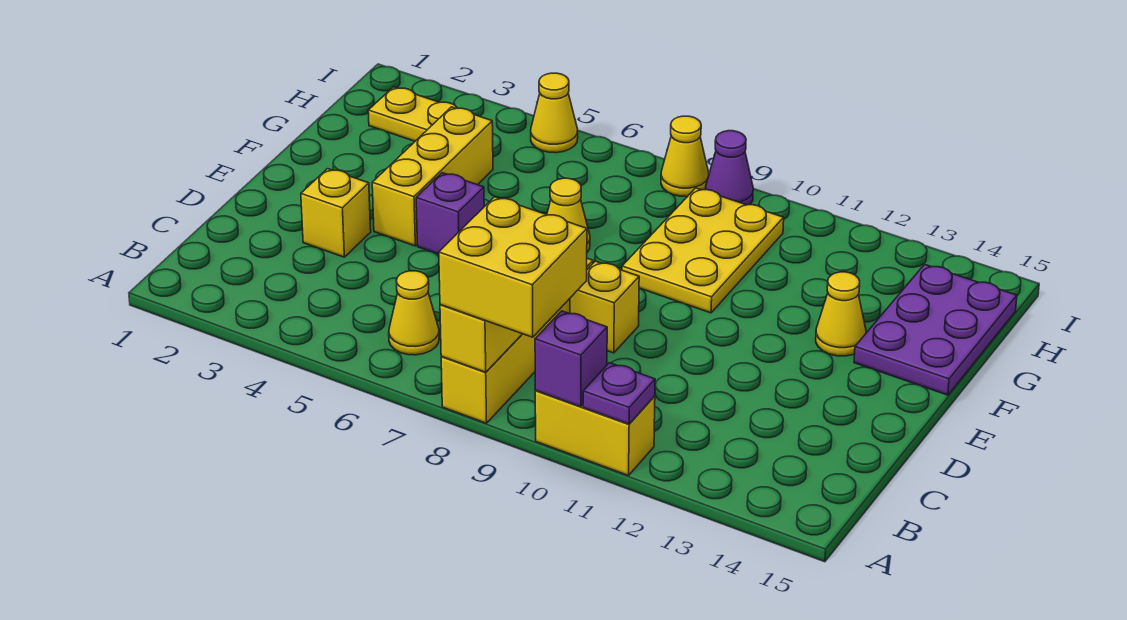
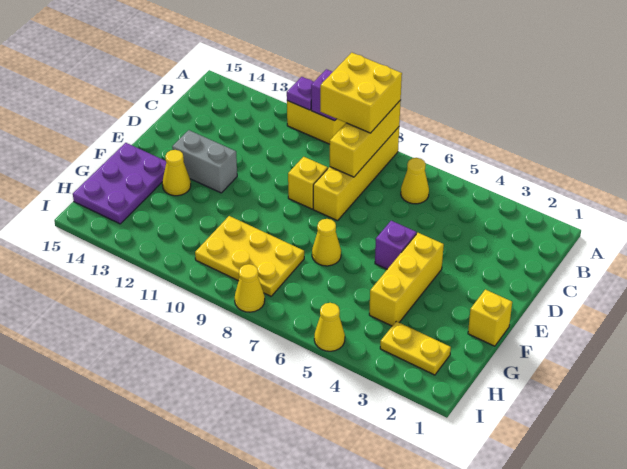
yellow brick D3 level 1 -> yellow brick F1 level 1
none -> grey brick E12:E13 level 1
yellow plate F9:H10 level 1 -> yellow plate G8:H10 level 1
purple cone I9 level 1 -> none

